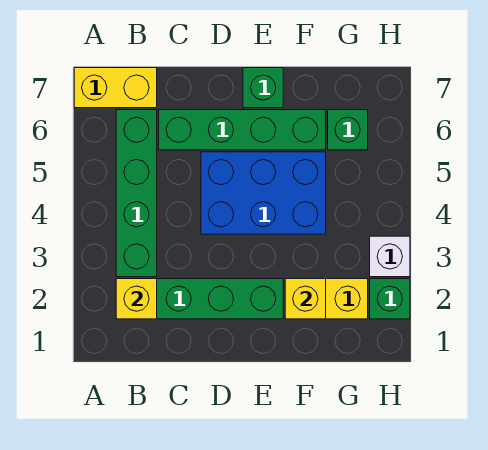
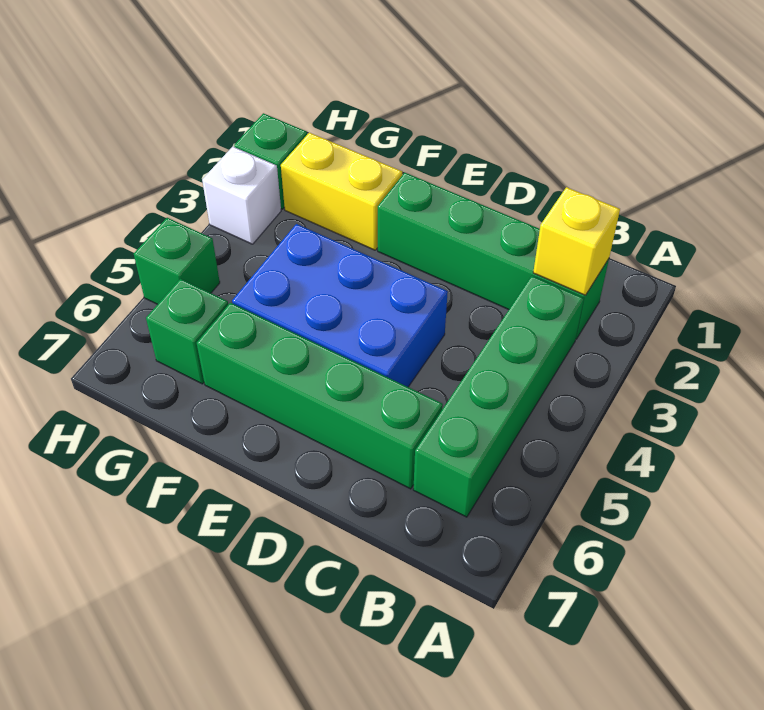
yellow brick A7:B7 level 1 -> none
green brick E7 level 1 -> green brick H5 level 1
yellow brick F2 level 2 -> none

